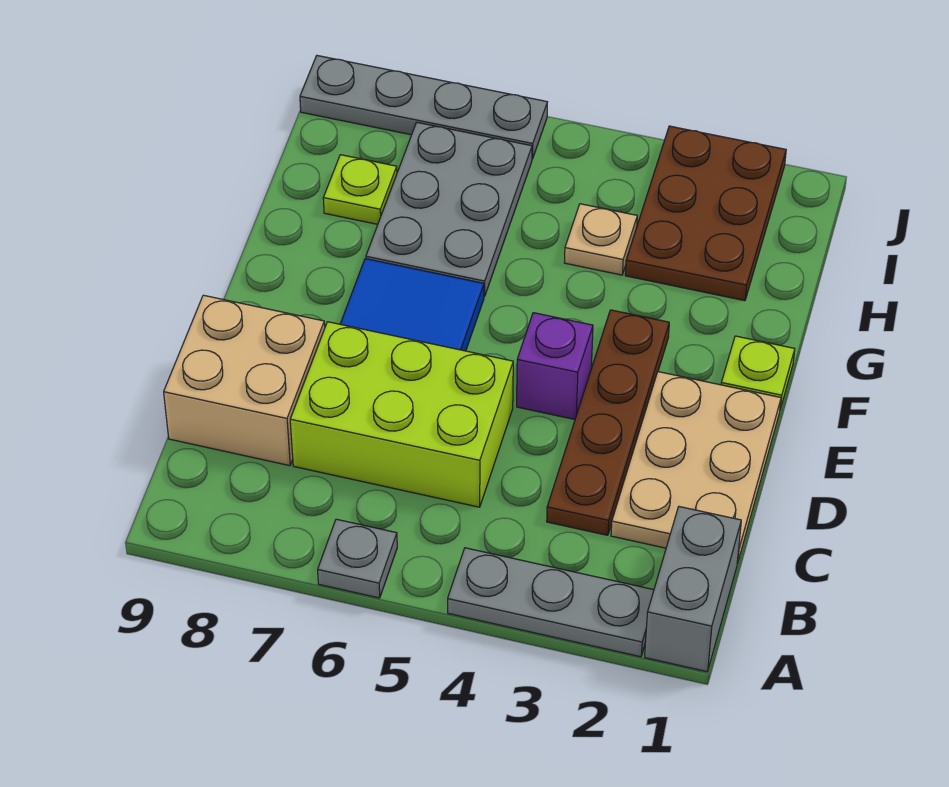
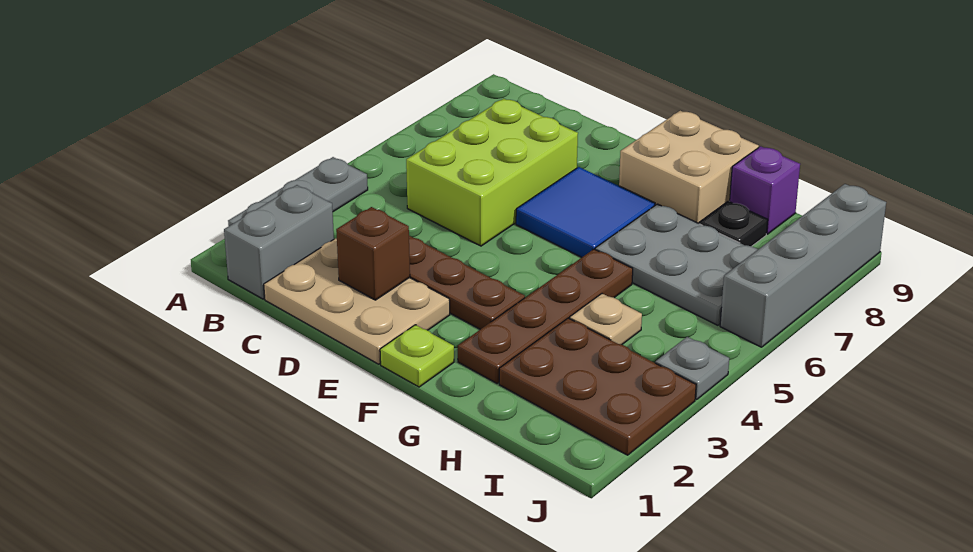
grey brick A1:B1 level 1 -> grey brick B1:B2 level 1
grey plate A6 level 1 -> grey plate J4 level 1
tan brick C8:D9 level 1 -> tan brick F8:G9 level 1
none -> brown brick D2 level 2
purple brick E4 level 1 -> purple brick H9 level 1
none -> brown plate G2:G5 level 1
lime plate H8 level 1 -> black plate H8 level 1
grey plate J6:J9 level 1 -> grey brick J6:J9 level 1

